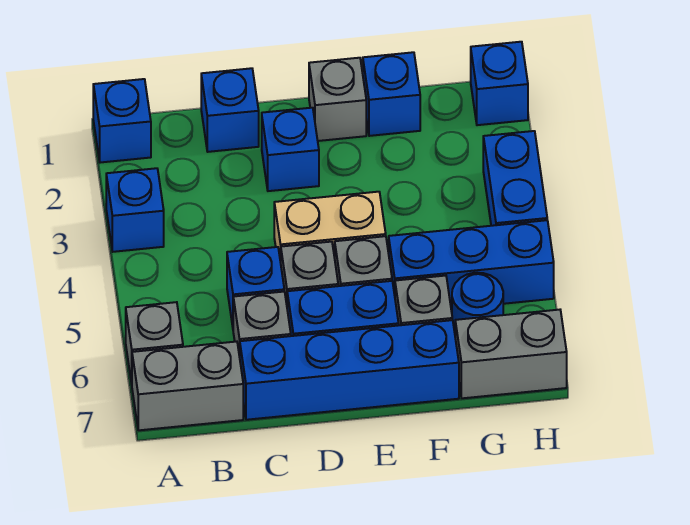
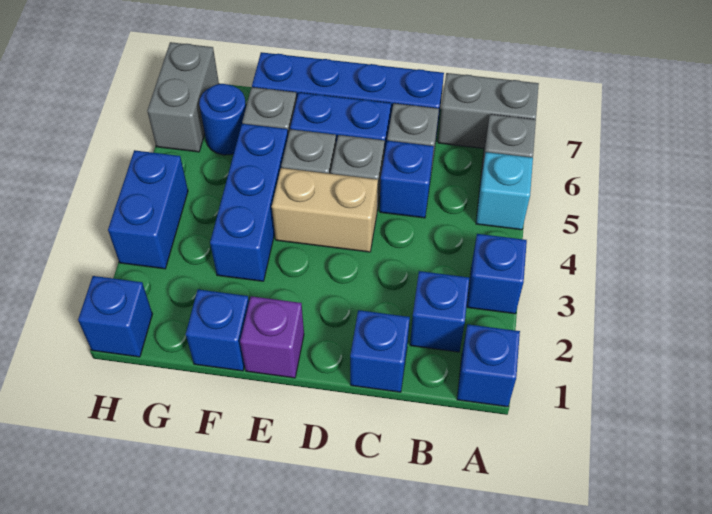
none -> cyan brick A5 level 1
blue brick D2 level 1 -> blue brick B2 level 1
grey brick E1 level 1 -> purple brick E1 level 1
blue brick F5:H5 level 1 -> blue brick F3:F5 level 1
grey brick G7:H7 level 1 -> grey brick H6:H7 level 1

